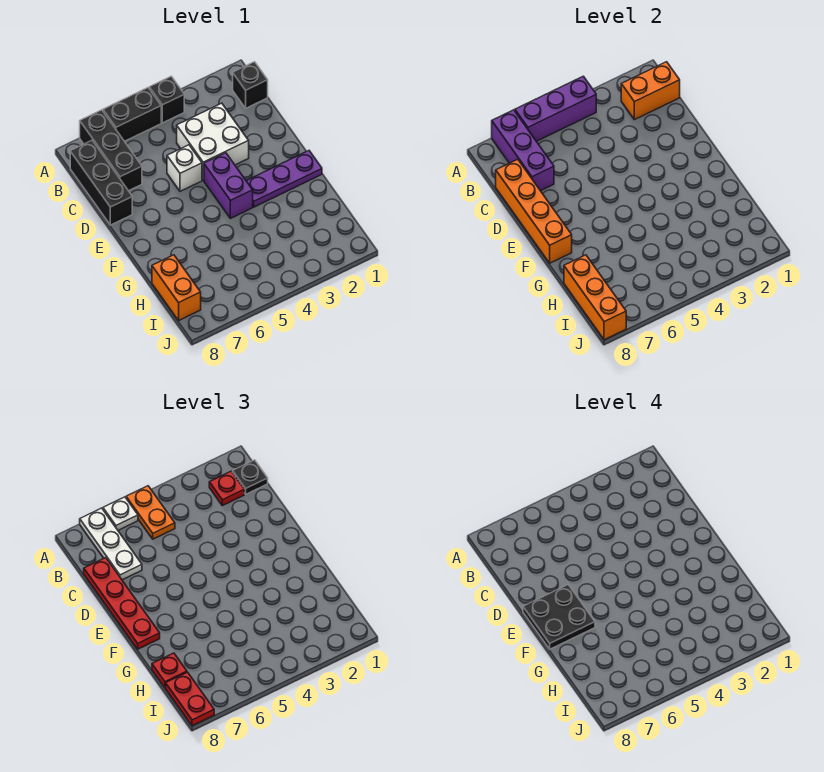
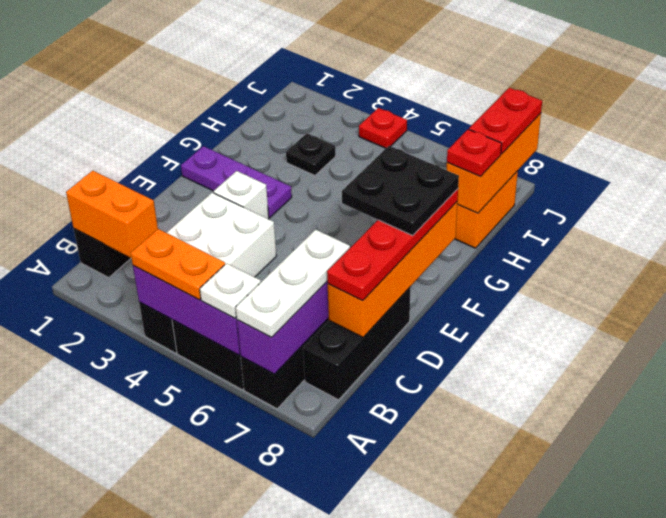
orange plate A5:B5 level 3 -> orange plate A4:A5 level 3
black plate B1 level 3 -> black plate H3 level 1
red plate B2 level 3 -> red plate J4 level 1
white brick D5 level 1 -> white brick E3 level 1
purple brick E4:F4 level 1 -> none

